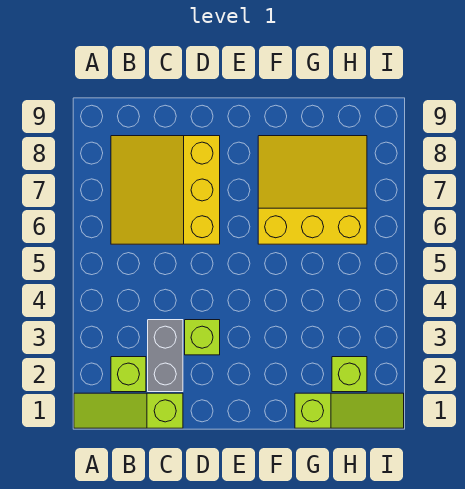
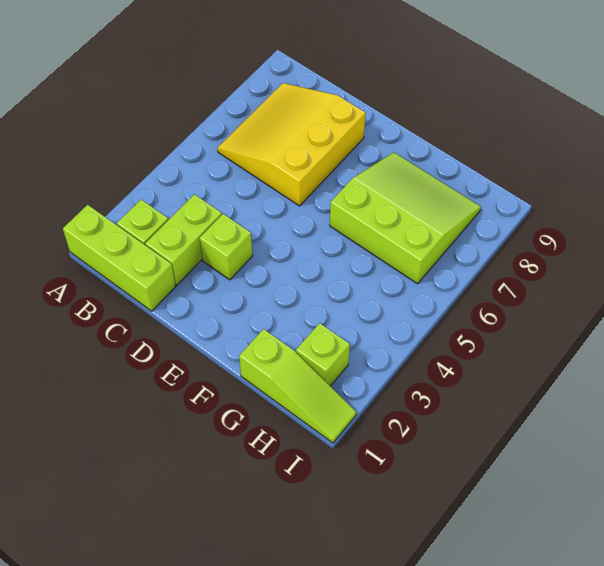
lime slope A1:C1 level 1 top C -> lime brick A1:C1 level 1
grey brick C2:C3 level 1 -> lime brick C2:C3 level 1
yellow slope F6:H8 level 1 top 6 -> lime slope F6:H8 level 1 top 6

